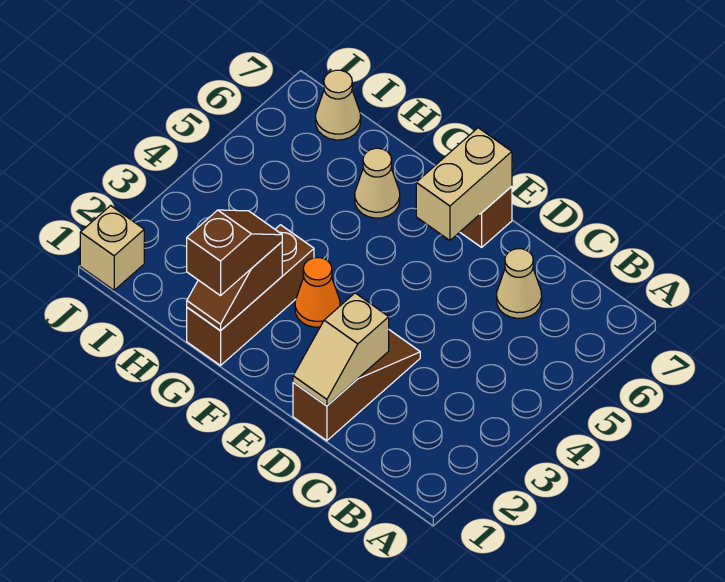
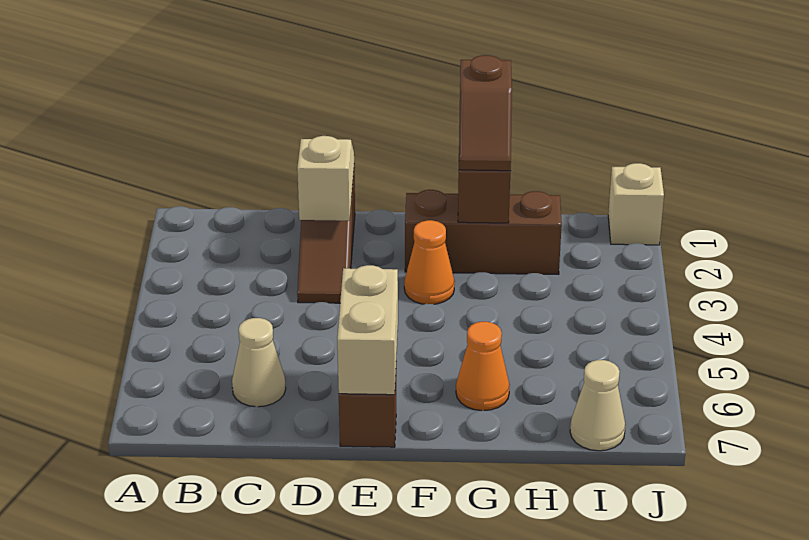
brown brick G1:G3 level 1 -> brown brick F2:H2 level 1
tan cone G6 level 1 -> orange cone G6 level 1

